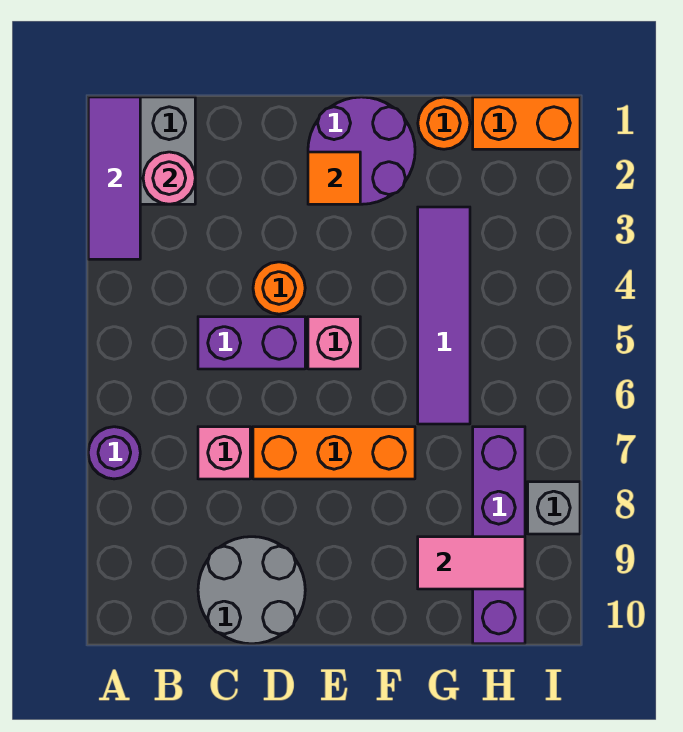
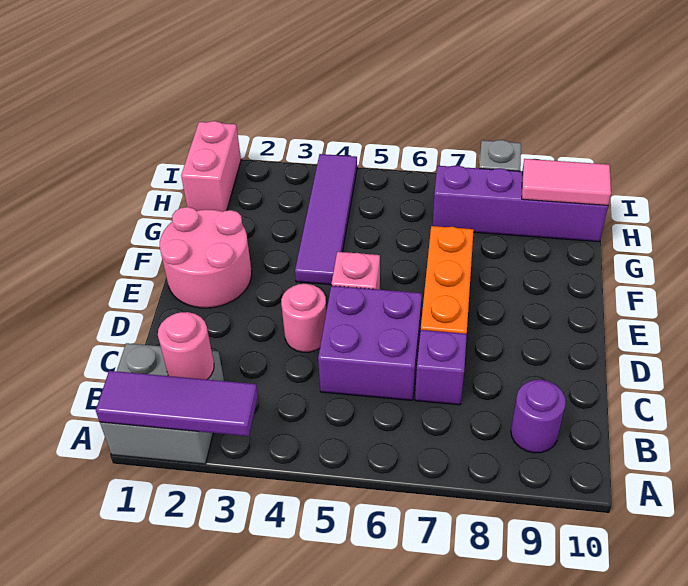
purple round brick A7 level 1 -> purple round brick B9 level 1
purple brick C5:D5 level 1 -> purple brick C5:D6 level 1
pink brick C7 level 1 -> purple brick C7 level 1
grey round brick C9:D10 level 1 -> none
orange round brick D4 level 1 -> pink round brick D4 level 1
purple round brick E1:F2 level 1 -> pink round brick E1:F2 level 1
orange tile E2 level 2 -> none
orange round brick G1 level 1 -> none
purple tile G3:G6 level 1 -> purple tile F4:I4 level 1
pink tile G9:H9 level 2 -> pink tile H9:H10 level 2
orange brick H1:I1 level 1 -> pink brick H1:I1 level 1

